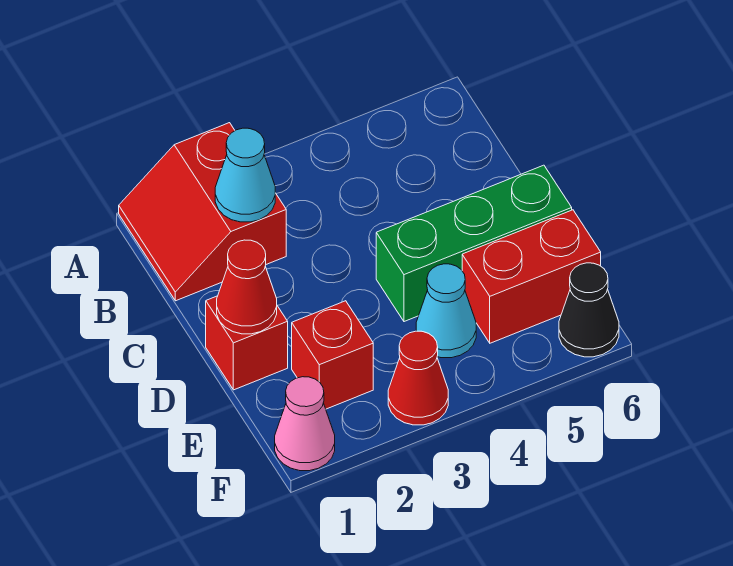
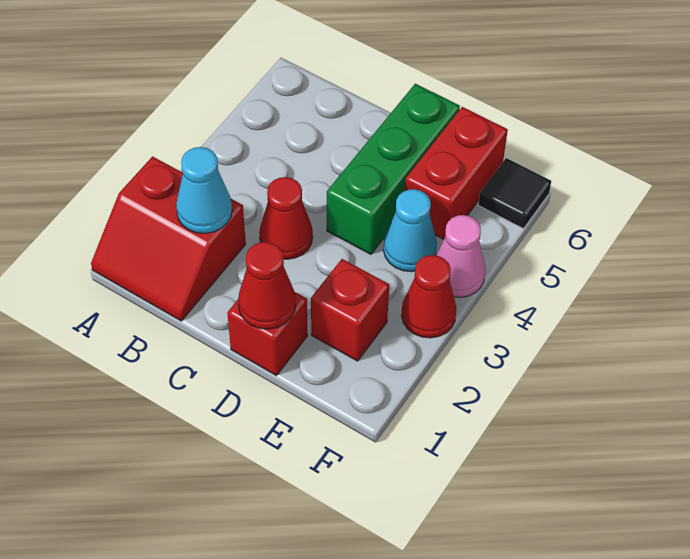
none -> red cone C3 level 1
pink cone F1 level 1 -> pink cone F4 level 1
black cone F6 level 1 -> black tile F6 level 1

